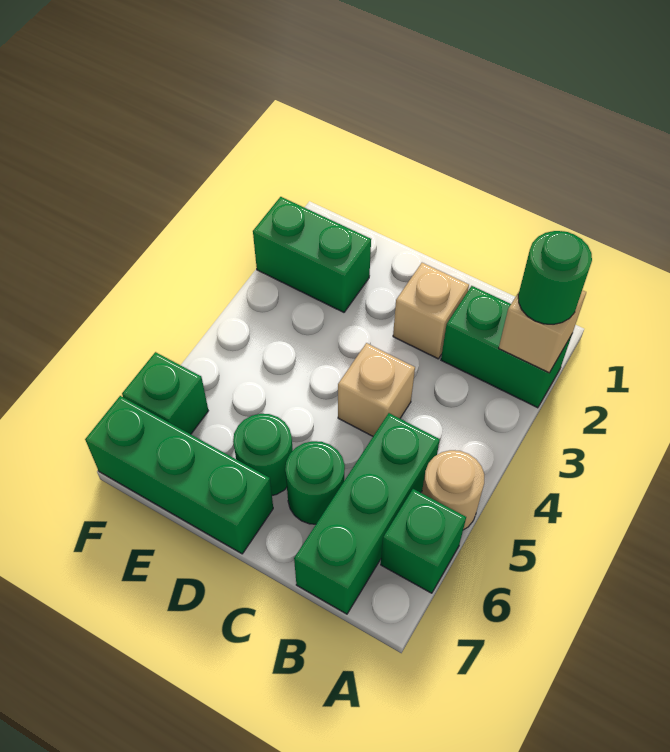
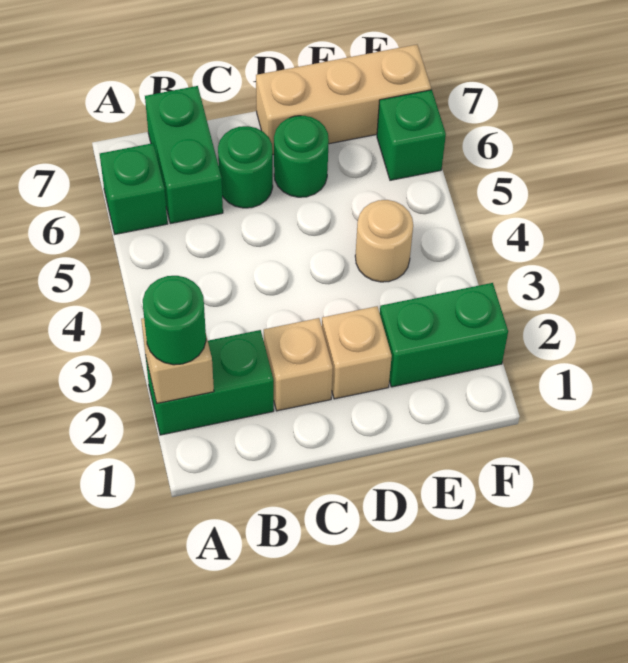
tan round brick A5 level 1 -> tan round brick E4 level 1
green brick B5:B7 level 1 -> green brick B6:B7 level 1
tan brick C4 level 1 -> tan brick D2 level 1
green brick D7:F7 level 1 -> tan brick D7:F7 level 1

